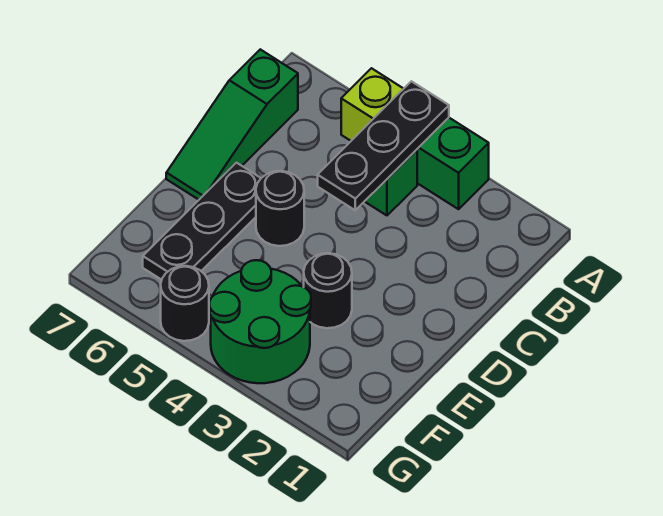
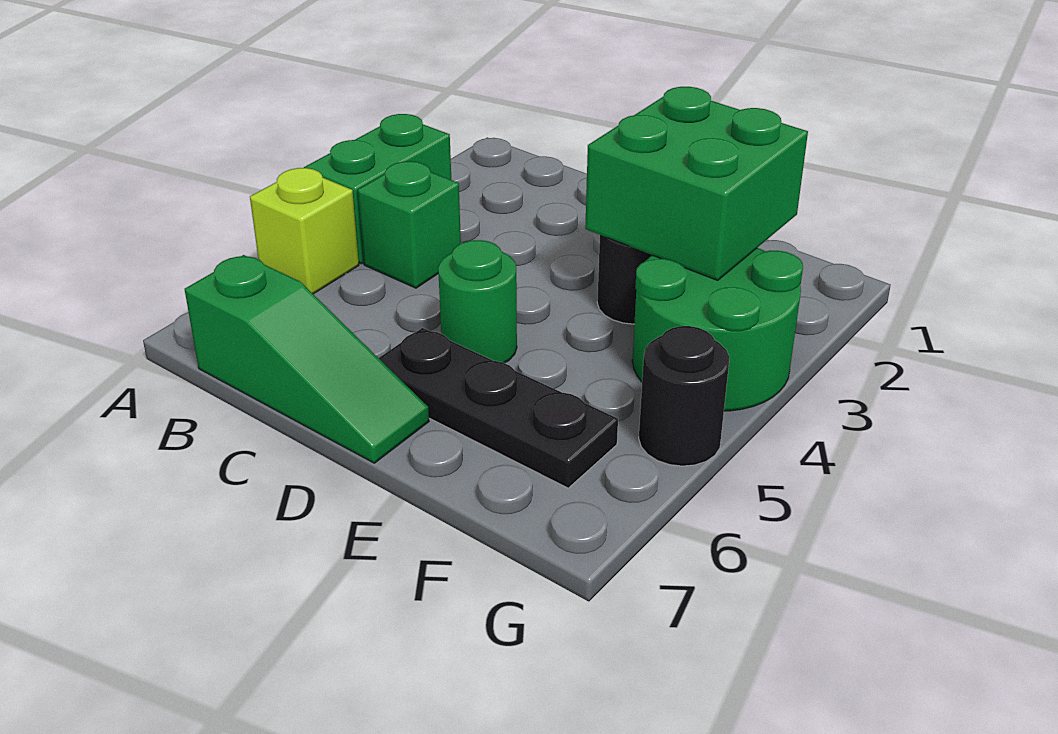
black plate A4:C4 level 2 -> none
black round brick D5 level 1 -> green round brick D5 level 1
none -> green brick E2:F3 level 2

